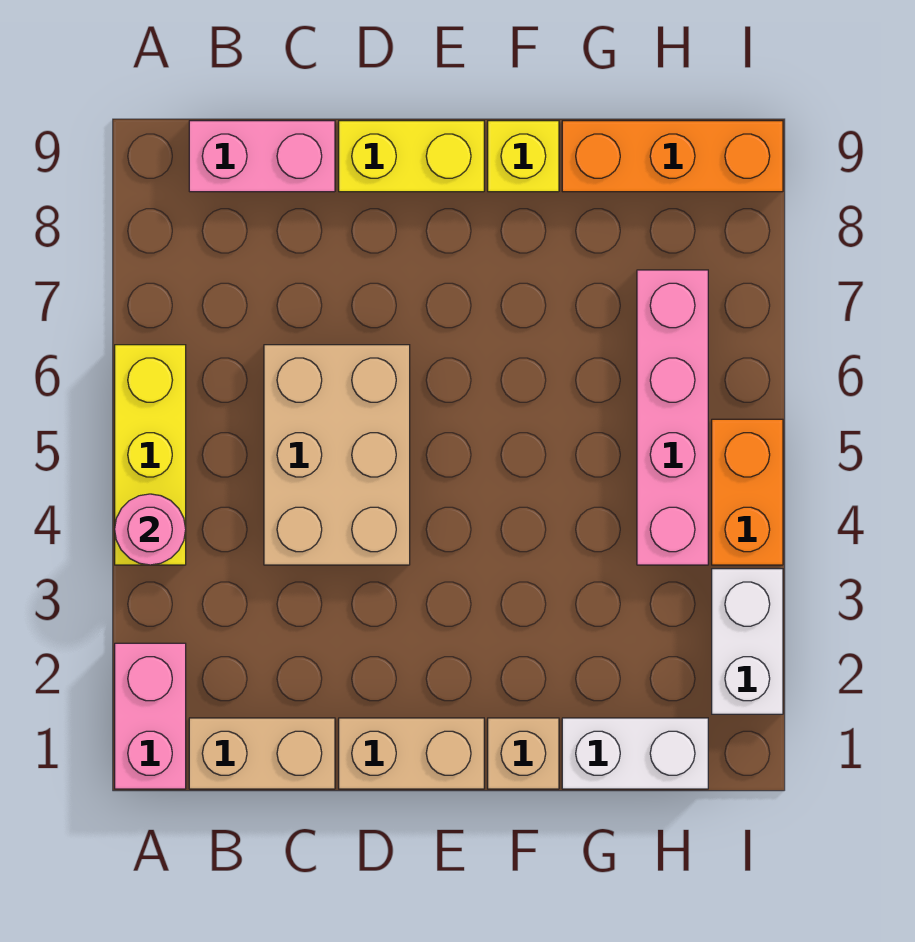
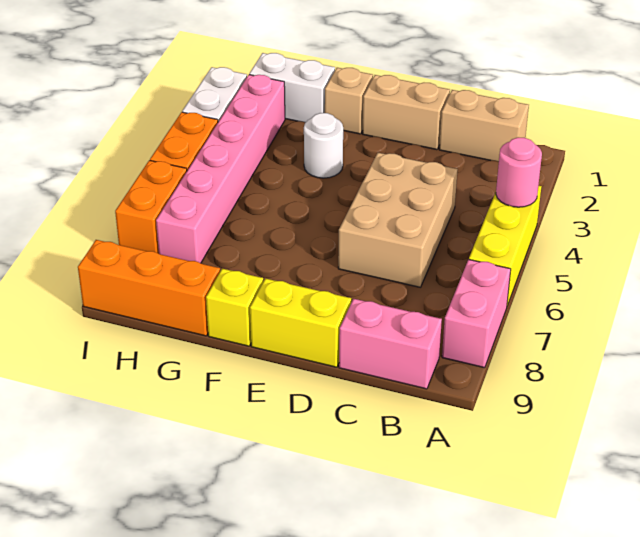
pink brick A1:A2 level 1 -> pink brick A7:A8 level 1
none -> white round brick F3 level 1
pink brick H4:H7 level 1 -> pink brick H2:H7 level 1
none -> orange brick I6:I7 level 1

